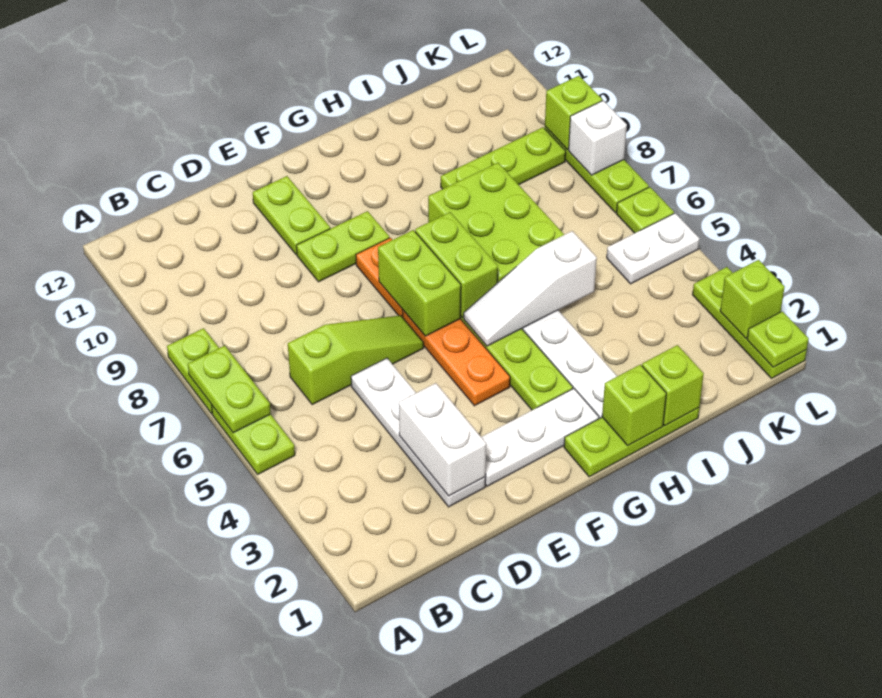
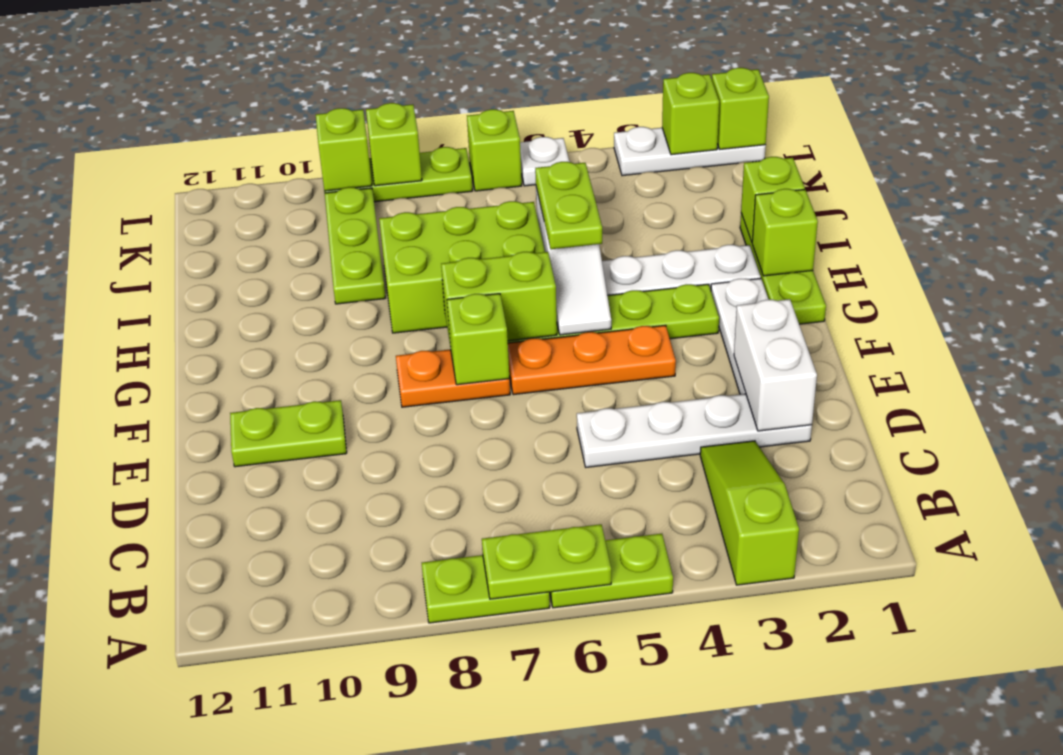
lime slope C6:E6 level 1 top C -> lime slope A3:C3 level 1 top A
white brick D2:D3 level 2 -> white brick D2:E2 level 2
lime plate E9:F9 level 1 -> lime plate H5:I5 level 3
lime brick F6:F7 level 2 -> lime brick F7 level 2
white plate K5:L5 level 1 -> white plate L5 level 1
lime plate L1:L3 level 1 -> white plate L1:L3 level 1
lime plate L1 level 2 -> lime brick L1 level 2
lime plate L6 level 1 -> lime brick L6 level 1
white brick L8 level 2 -> lime brick L8 level 2

